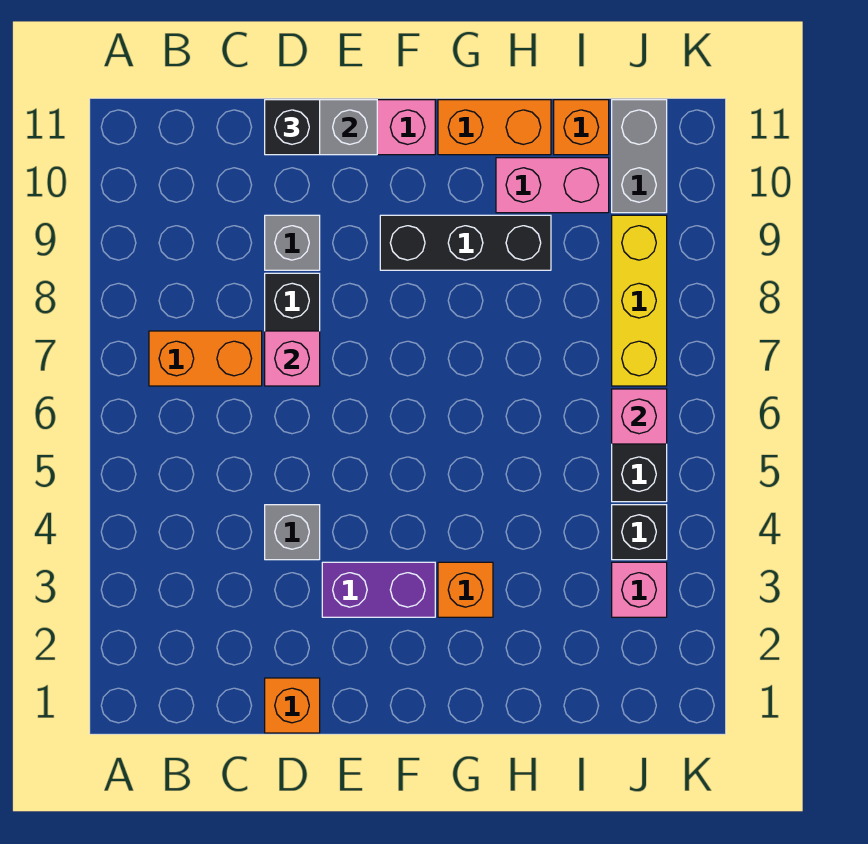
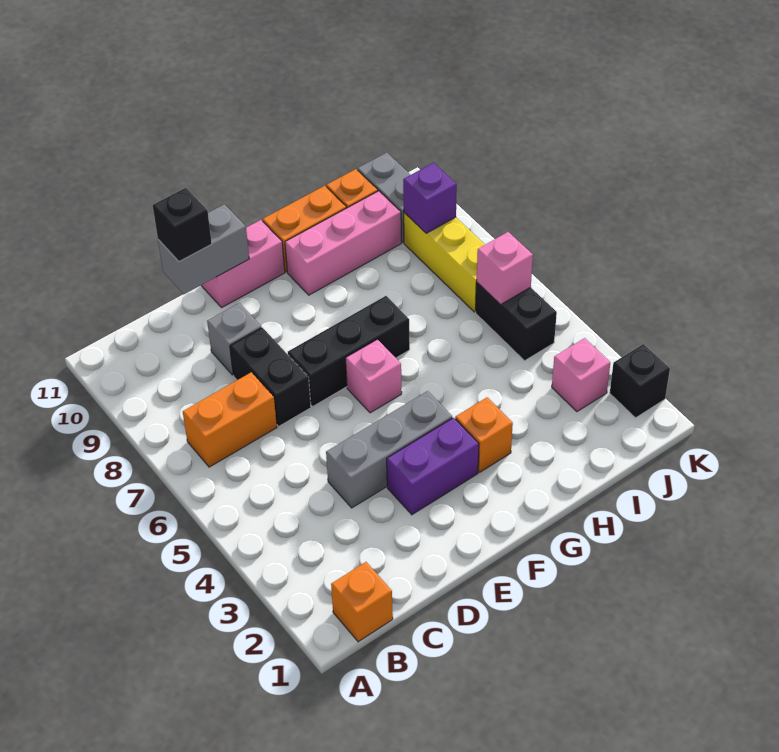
orange brick D1 level 1 -> orange brick B1 level 1
grey brick D4 level 1 -> grey brick D4:F4 level 1
pink brick D7 level 2 -> pink brick F6 level 1
black brick F9:H9 level 1 -> black brick E7:G7 level 1
pink brick H10:I10 level 1 -> pink brick G10:I10 level 1
black brick J4 level 1 -> black brick K2 level 1
none -> purple brick J9 level 2

